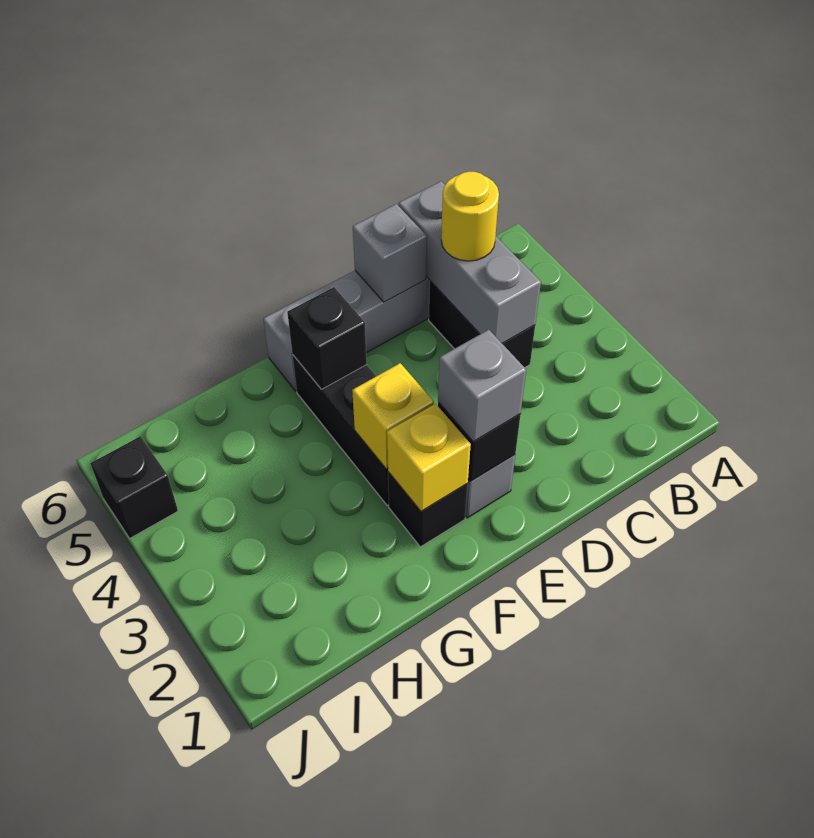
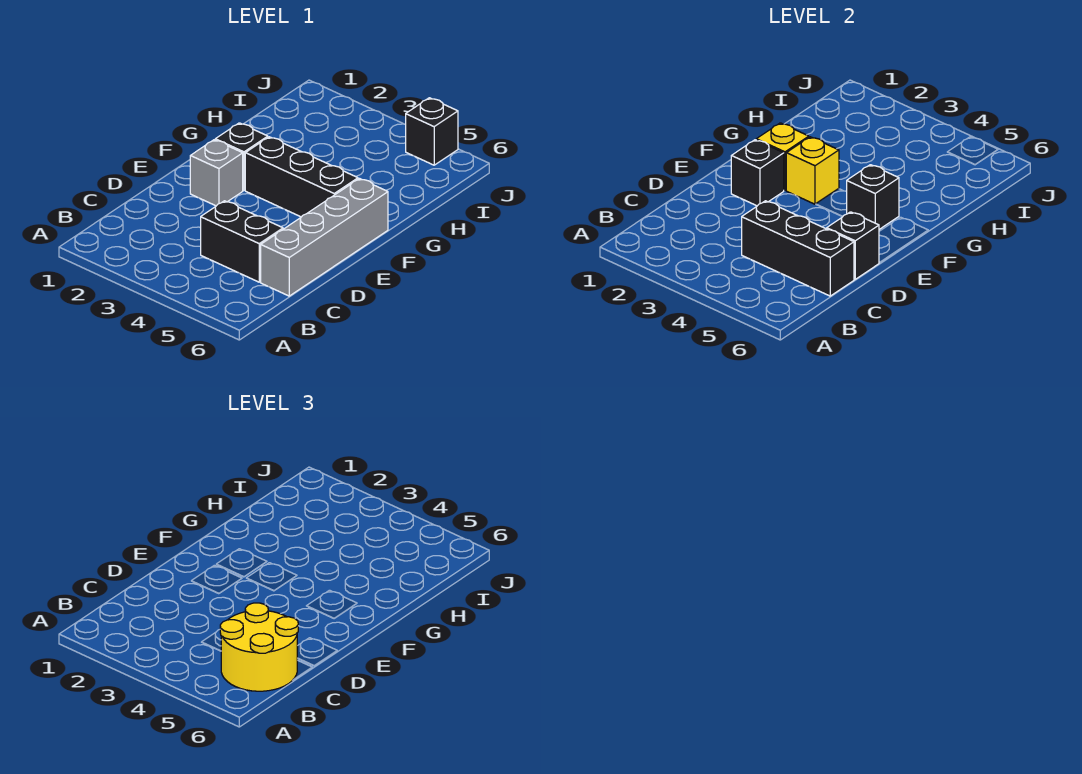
grey brick C4:C6 level 2 -> black brick C4:C6 level 2
yellow round brick C5 level 3 -> yellow round brick B5:C6 level 3
grey brick D6 level 2 -> black brick D6 level 2
grey brick E2 level 3 -> none

